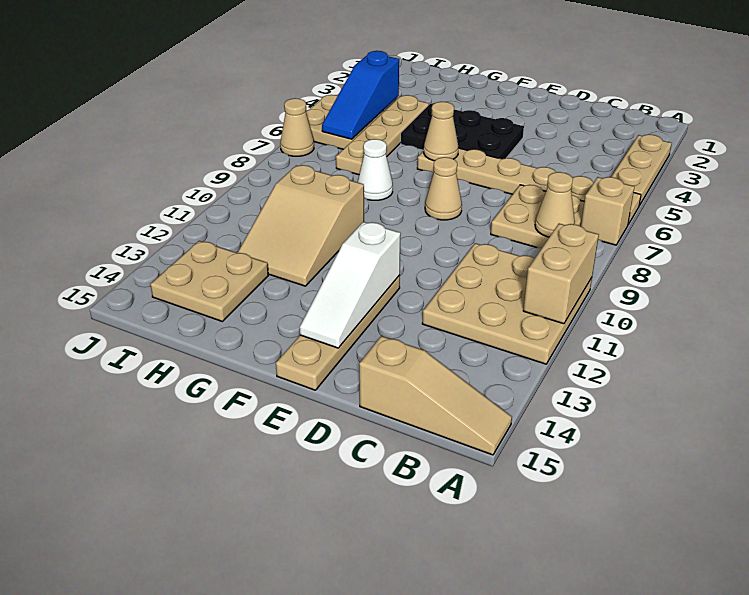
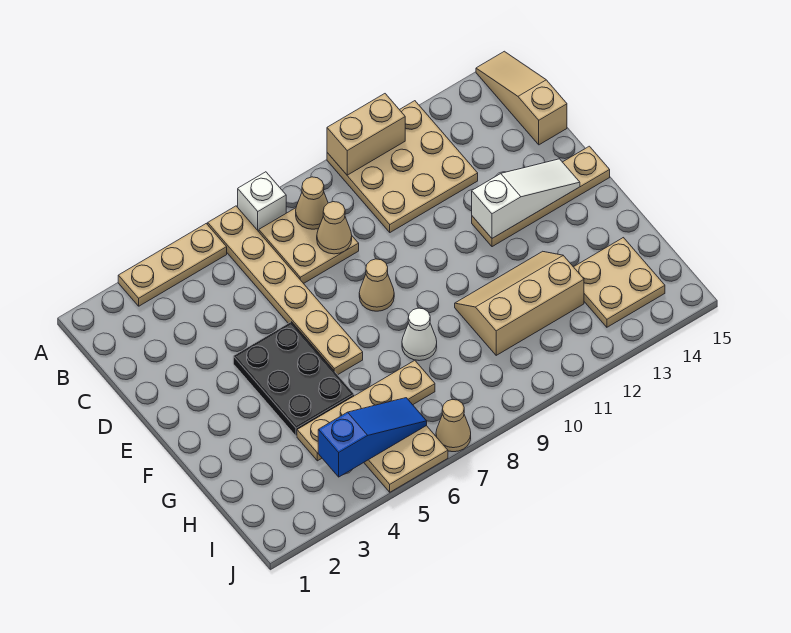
tan brick A7 level 1 -> white brick A7 level 1
tan cone F6 level 2 -> tan cone C8 level 2
tan slope G10:H12 level 1 top 10 -> tan slope G10:H12 level 1 top H

